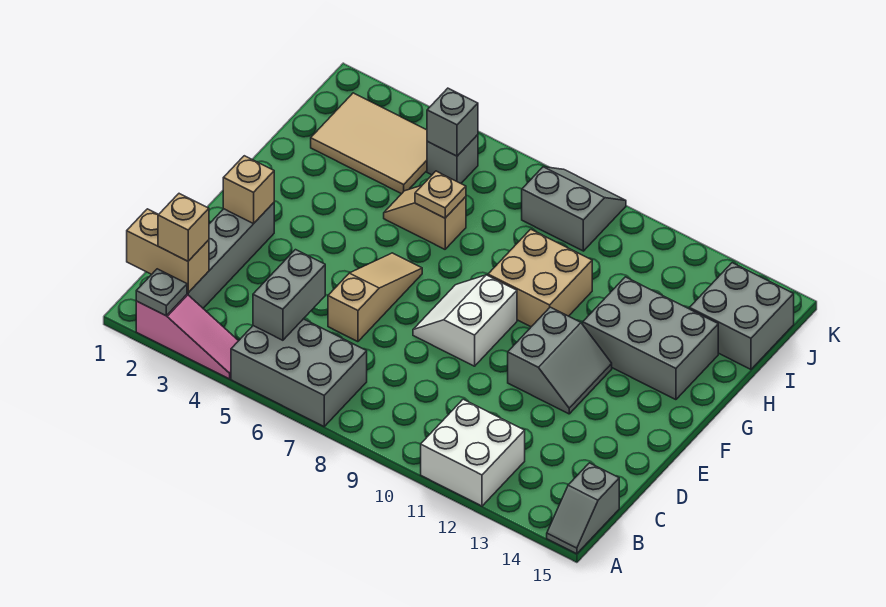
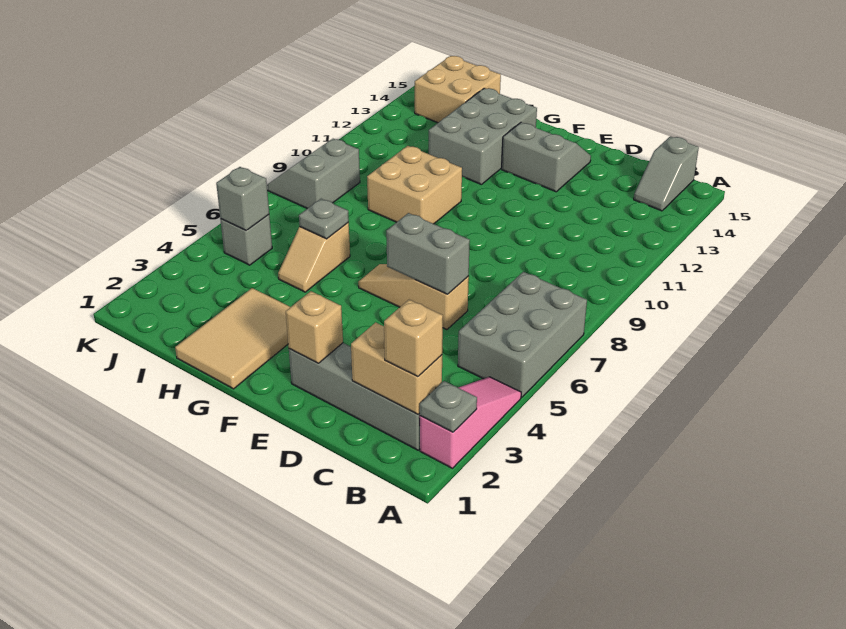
white brick A11:B12 level 1 -> none
grey slope A15:B15 level 1 top B -> grey slope B14:B15 level 1 top 15
tan brick B1:B2 level 2 -> tan brick B2:C2 level 2
grey brick B5:C5 level 2 -> grey brick D6:E6 level 2
white slope E8:F9 level 1 top 9 -> none
grey slope E11:F12 level 1 top 11 -> grey slope E13:F14 level 1 top 13
tan plate H6 level 2 -> grey plate H6 level 2
tan tile I2:J4 level 1 -> tan tile G1:H3 level 1
grey brick I14:J15 level 1 -> tan brick I14:J15 level 1

